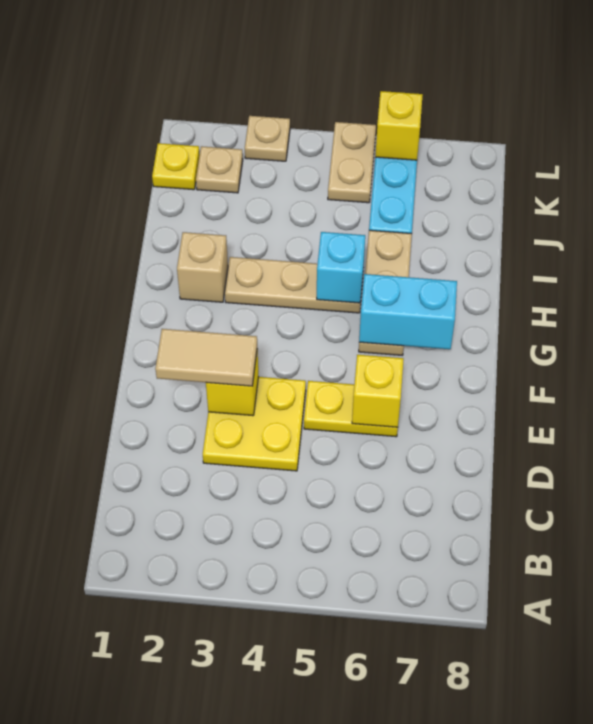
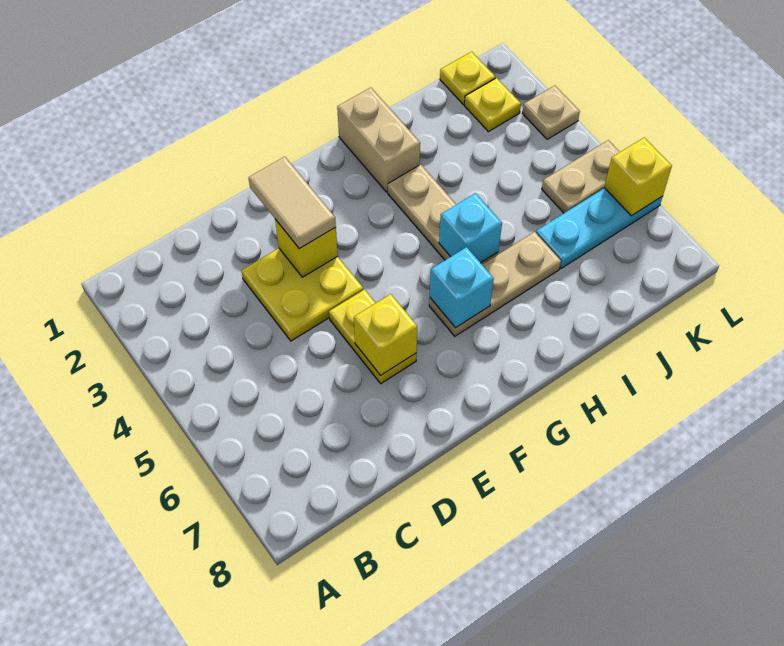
cyan brick G6:G7 level 2 -> cyan brick G6 level 2
tan brick H2 level 1 -> tan brick H1:H2 level 1
tan plate K2 level 1 -> yellow plate K2 level 1

